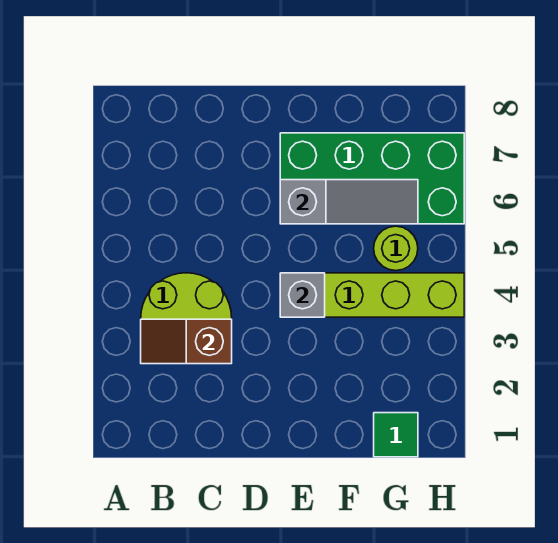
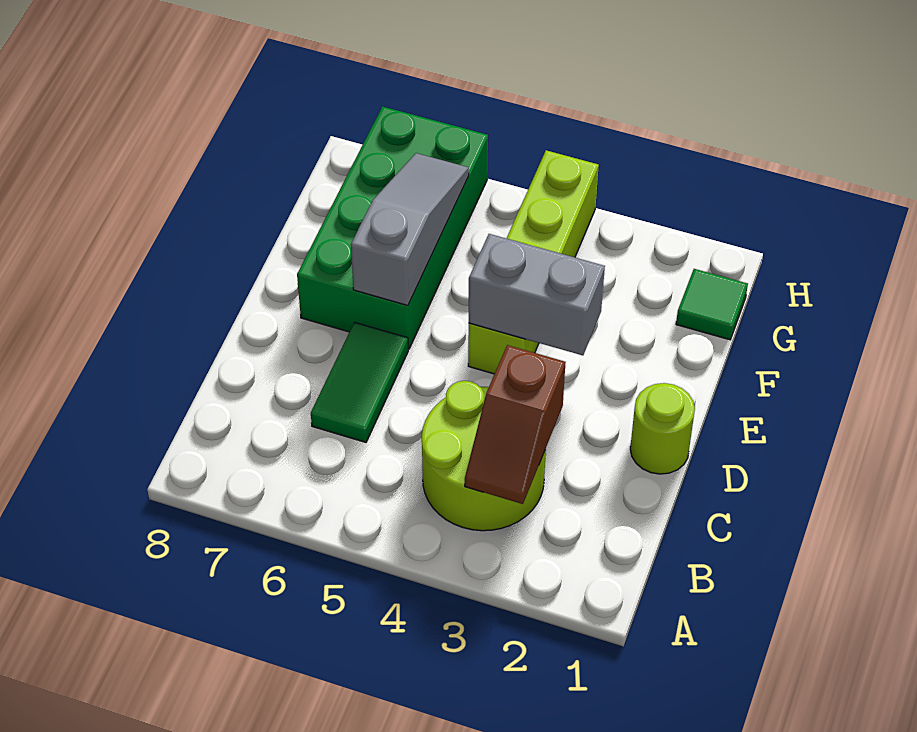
none -> green tile C6:D6 level 1
grey brick E4 level 2 -> grey brick E3:E4 level 2
lime round brick G5 level 1 -> lime round brick D1 level 1

